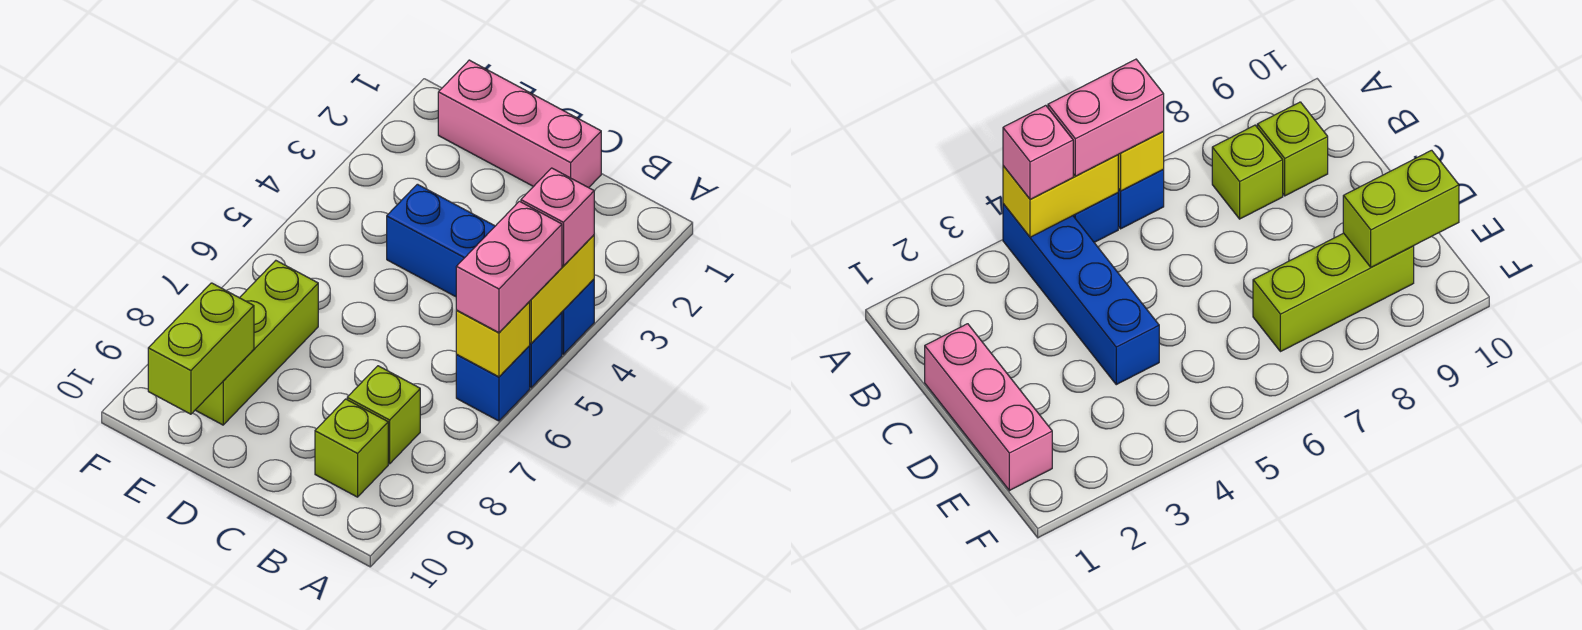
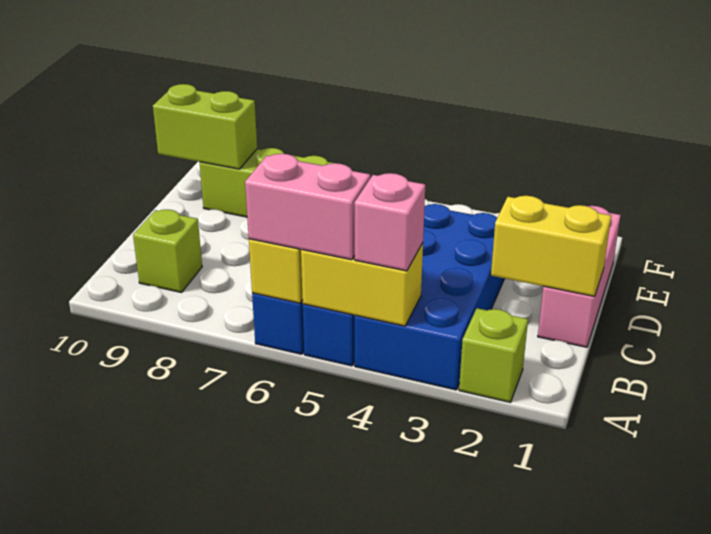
blue brick A4:D4 level 1 -> blue brick A3:D4 level 1
lime brick B8 level 1 -> lime brick A2 level 1
none -> yellow brick C1:C2 level 2

